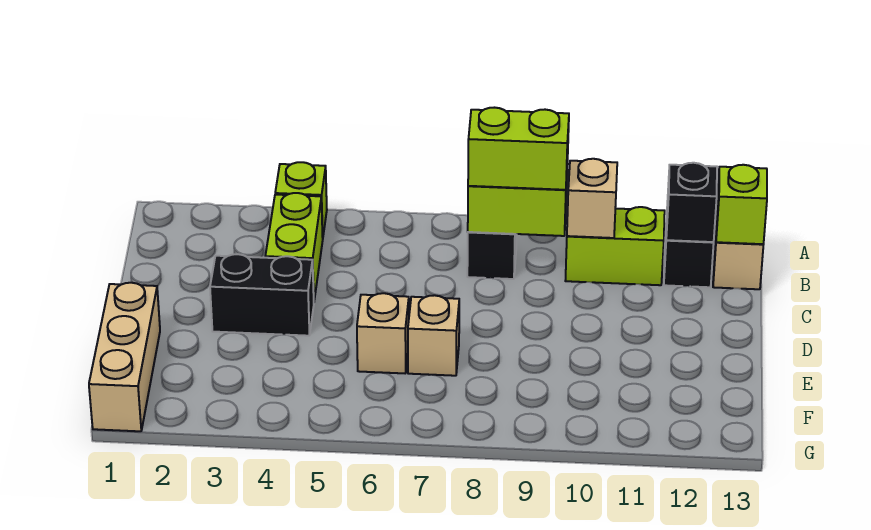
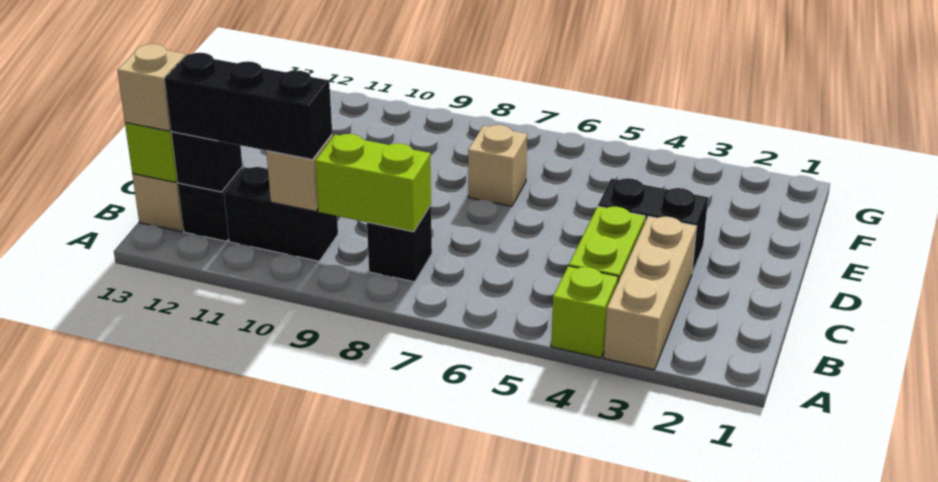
lime brick B8:B9 level 3 -> none
lime brick B10:B11 level 1 -> black brick B10:B11 level 1
none -> black brick B10:B12 level 3
tan brick E1:G1 level 1 -> tan brick A3:C3 level 1
tan brick E6 level 1 -> tan brick B13 level 3

